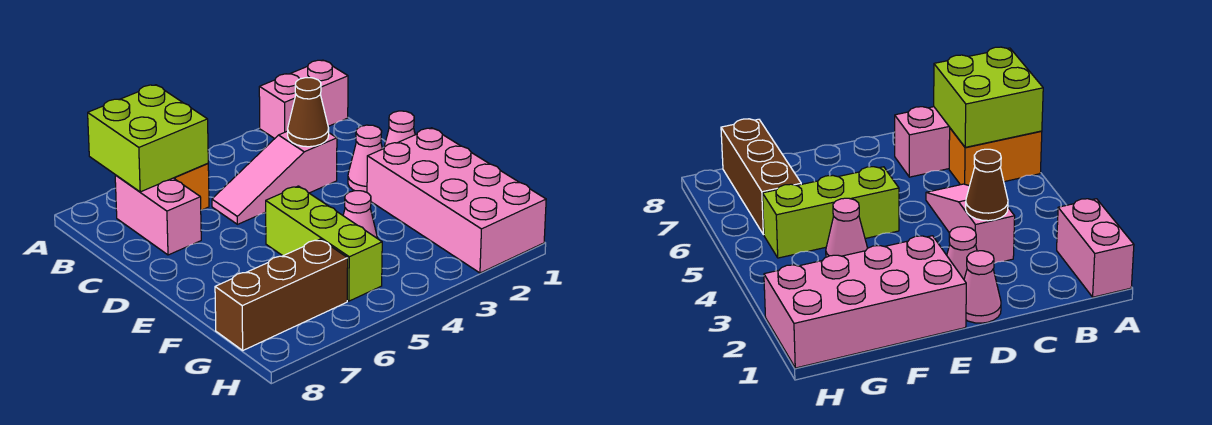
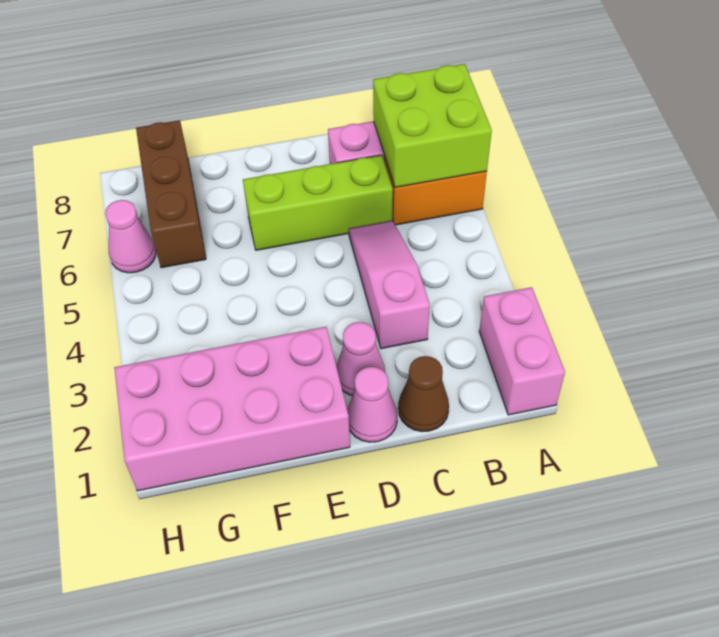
brown cone C3 level 2 -> brown cone C1 level 1
lime brick E5:G5 level 1 -> lime brick C6:E6 level 1
pink cone F4 level 1 -> pink cone H6 level 1

